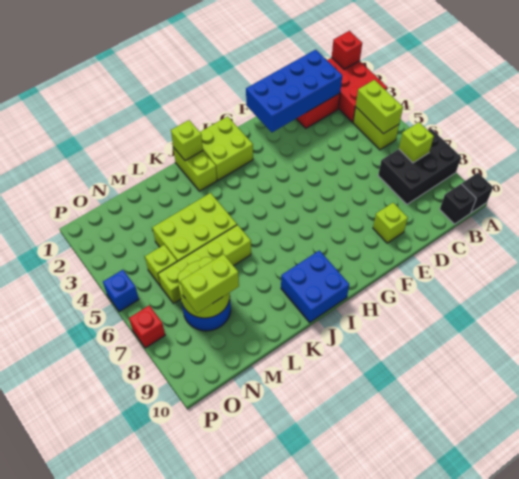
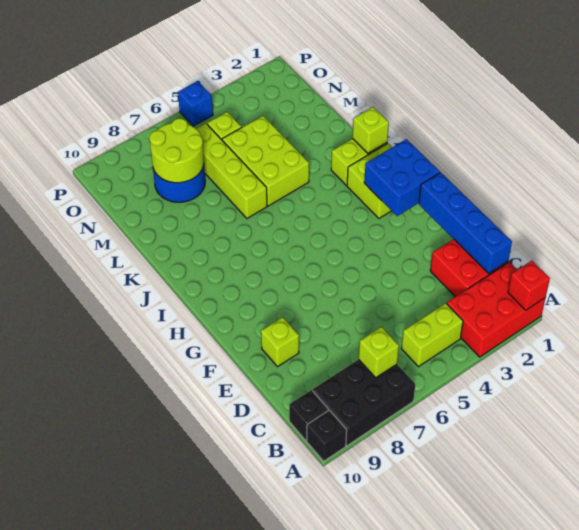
black brick A7:C8 level 1 -> black brick A7:B9 level 1
lime brick B4:B5 level 2 -> none
blue brick C1:F2 level 2 -> blue brick C1:F1 level 2
blue brick I9:J10 level 1 -> blue brick G1:H2 level 2
lime brick M8:N8 level 3 -> none
red brick P7 level 1 -> none

